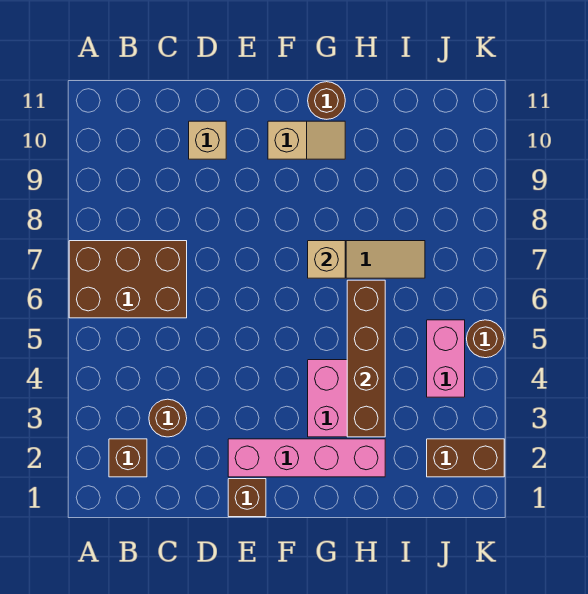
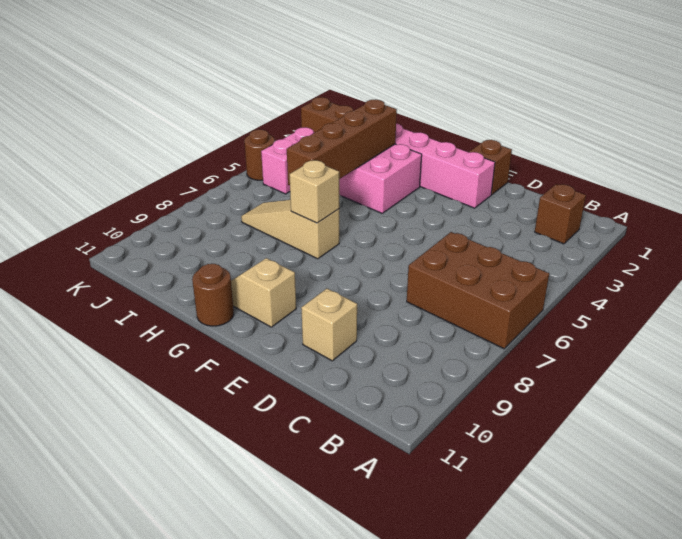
brown round brick C3 level 1 -> none

